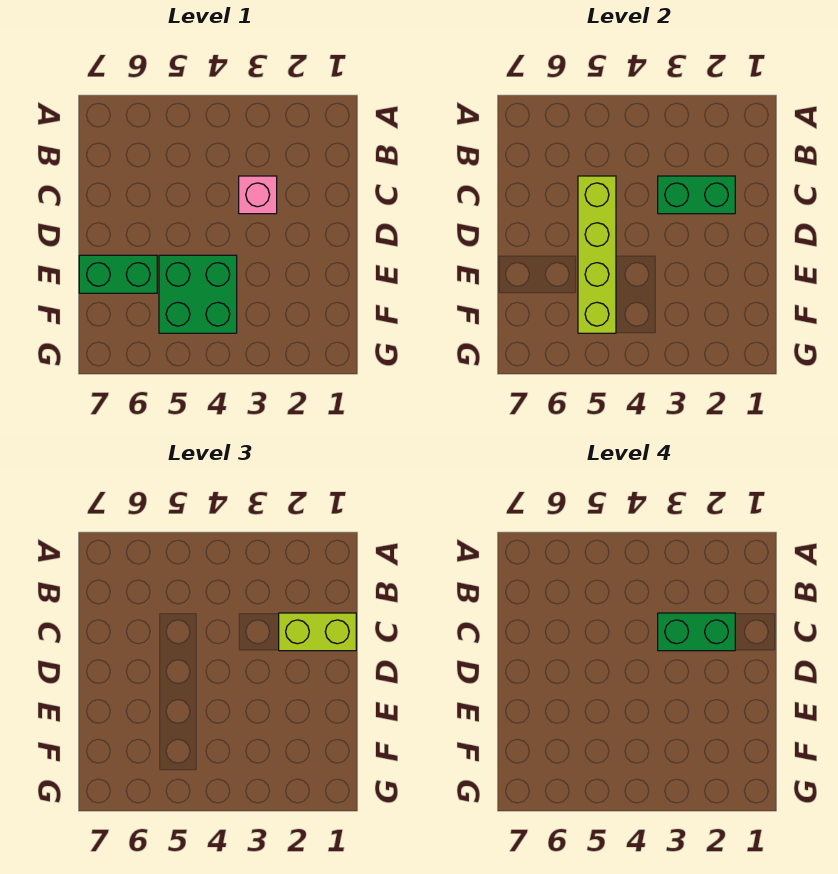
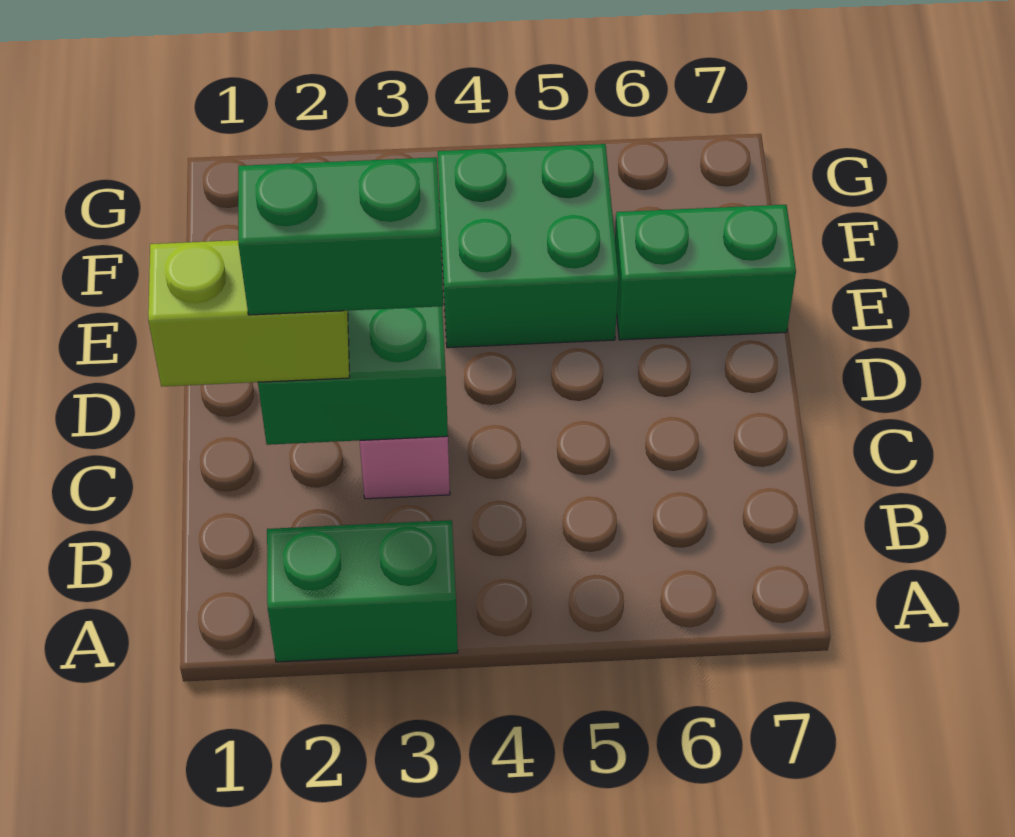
none -> green brick A2:A3 level 1
lime brick C5:F5 level 2 -> none

